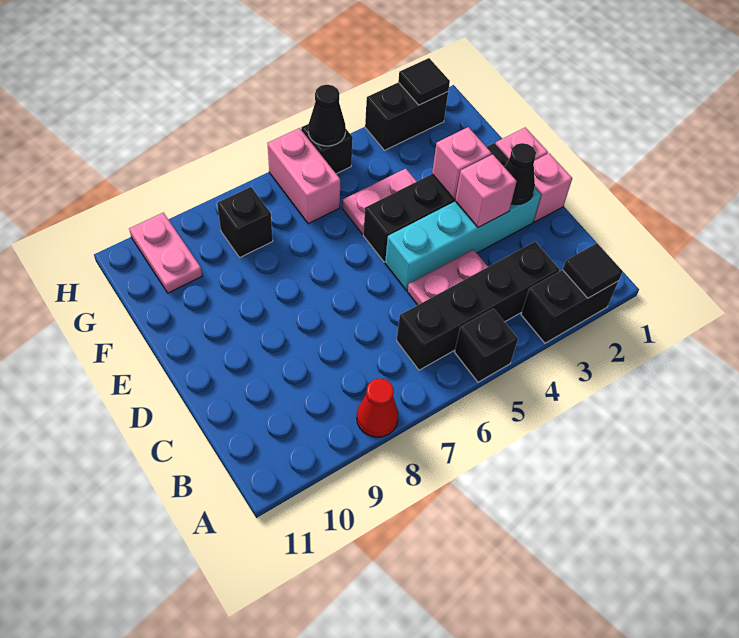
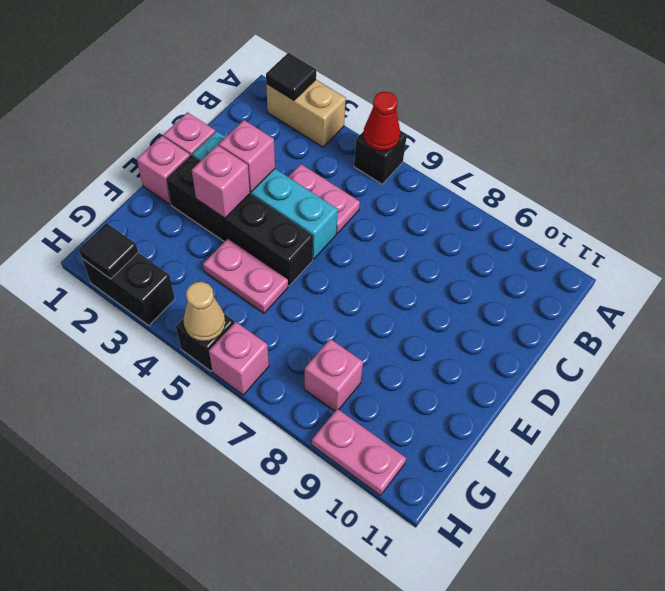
black brick A2:A3 level 1 -> tan brick A2:A3 level 1
red cone A8 level 1 -> red cone A5 level 2
black brick B3:B6 level 1 -> none
black cone D2 level 2 -> none
pink brick G6:H6 level 1 -> pink brick H6 level 1
black brick G8 level 1 -> pink brick G8 level 1
pink plate G10:H10 level 1 -> pink plate H9:H10 level 1
black cone H5 level 2 -> tan cone H5 level 2

